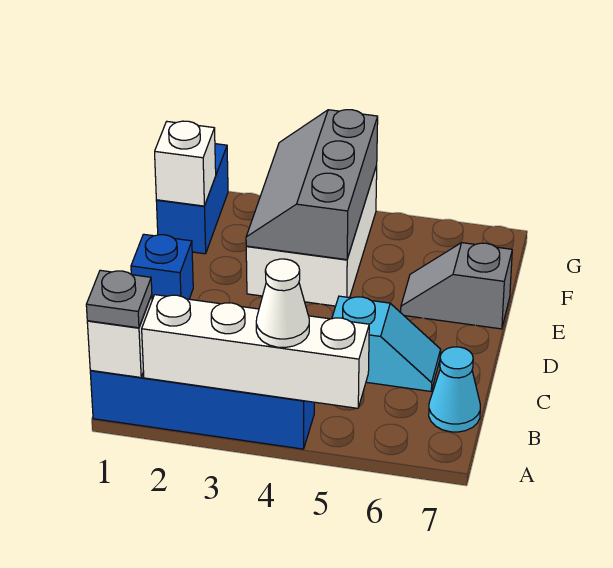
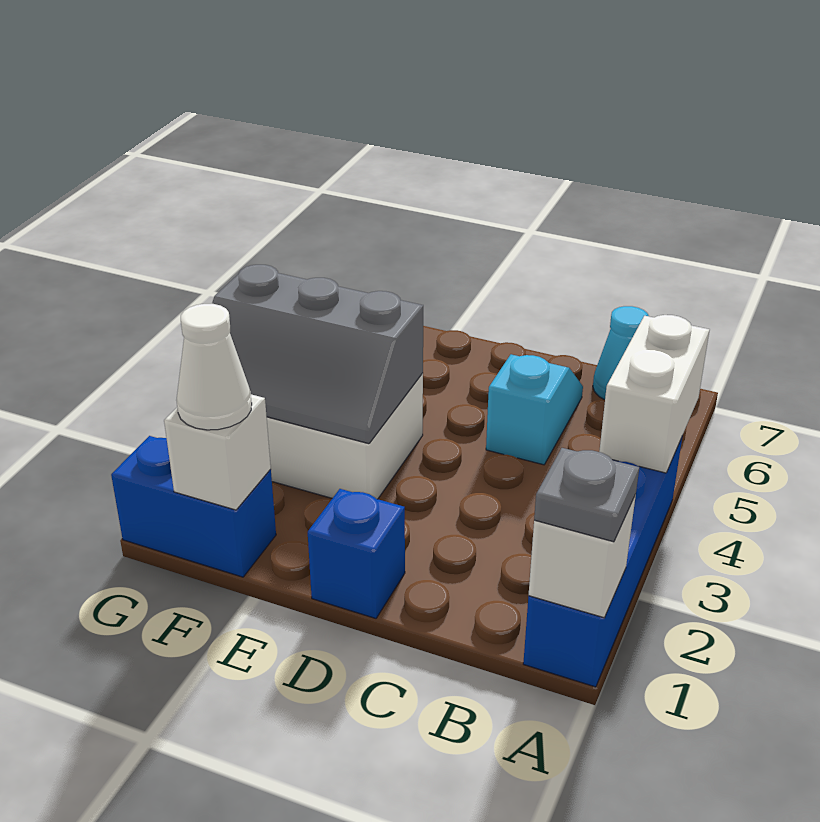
white brick A2:A5 level 2 -> white brick A4:A5 level 2
white cone A4 level 3 -> white cone F1 level 3
grey slope E6:E7 level 1 top 7 -> none

